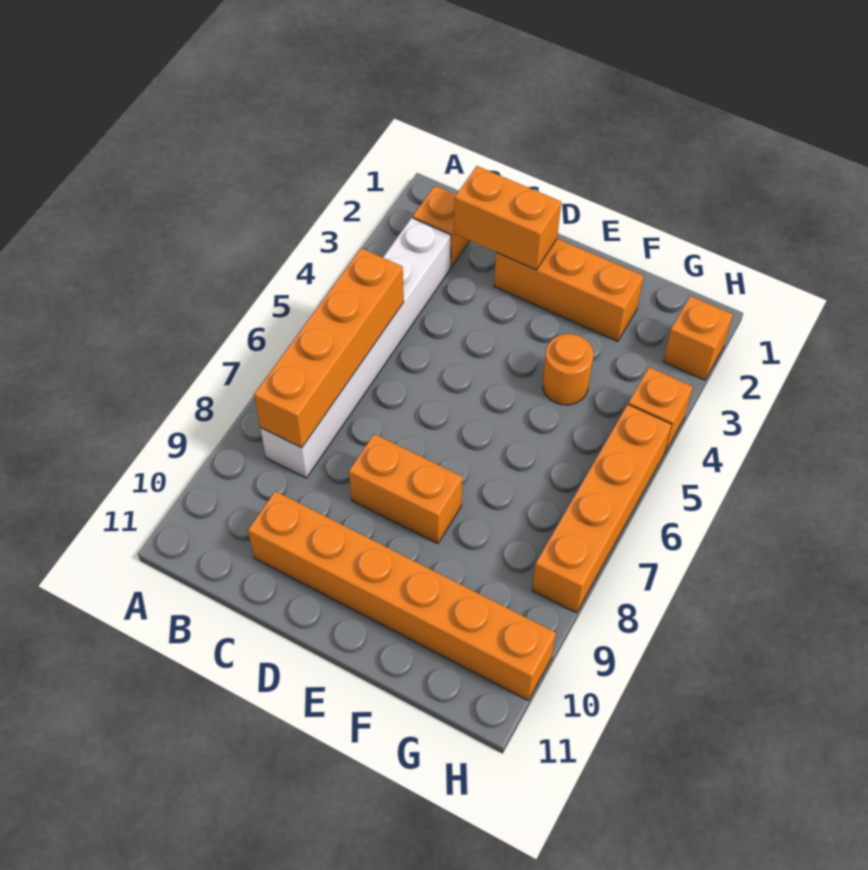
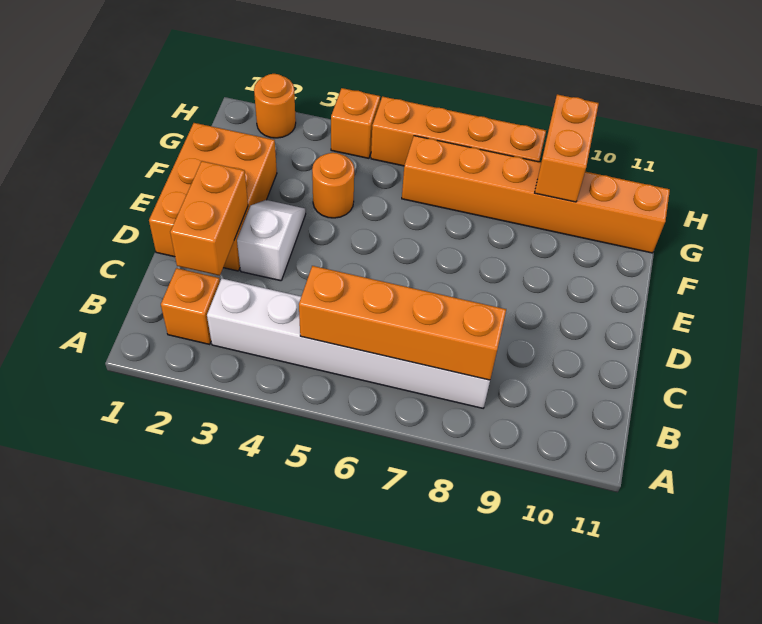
orange brick C10:H10 level 1 -> orange brick G6:G11 level 1
orange brick D2:F2 level 1 -> orange brick D1:F2 level 1
none -> white slope D3:E3 level 1 top D
orange brick D8:E8 level 1 -> orange brick G9:H9 level 2
orange brick H2 level 1 -> orange round brick H2 level 1

